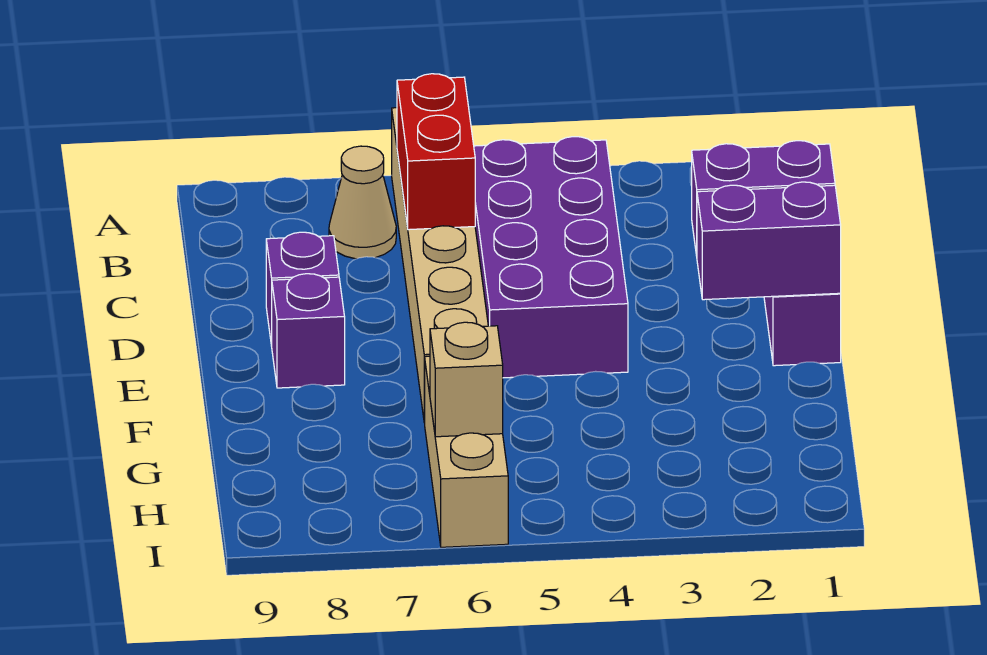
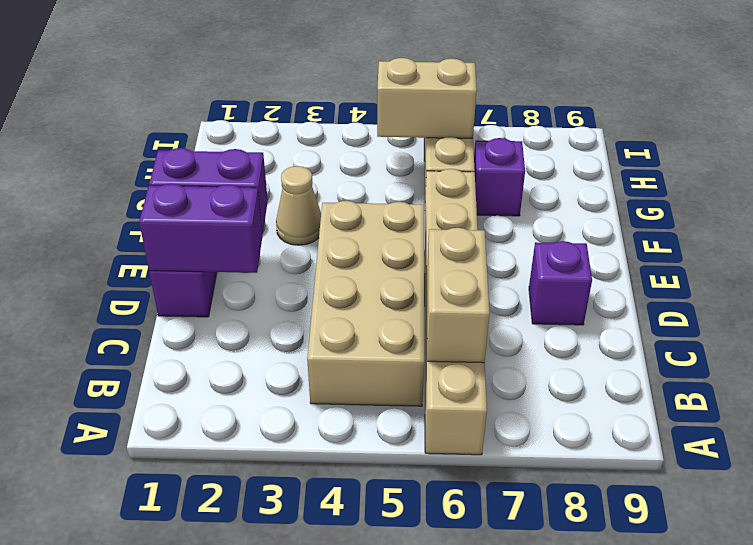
purple brick B4:E5 level 1 -> tan brick B4:E5 level 1
red brick B6:C6 level 2 -> tan brick B6:C6 level 2
tan cone B7 level 1 -> tan cone F3 level 1
purple brick E8 level 1 -> purple brick G7 level 1
tan brick H6 level 2 -> tan brick H5:H6 level 2

